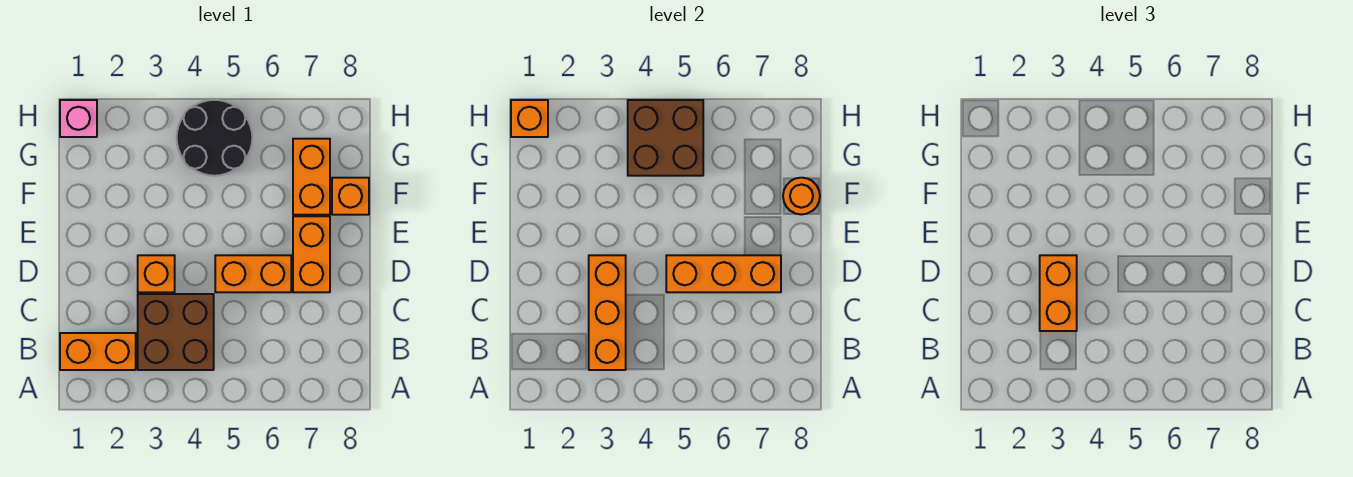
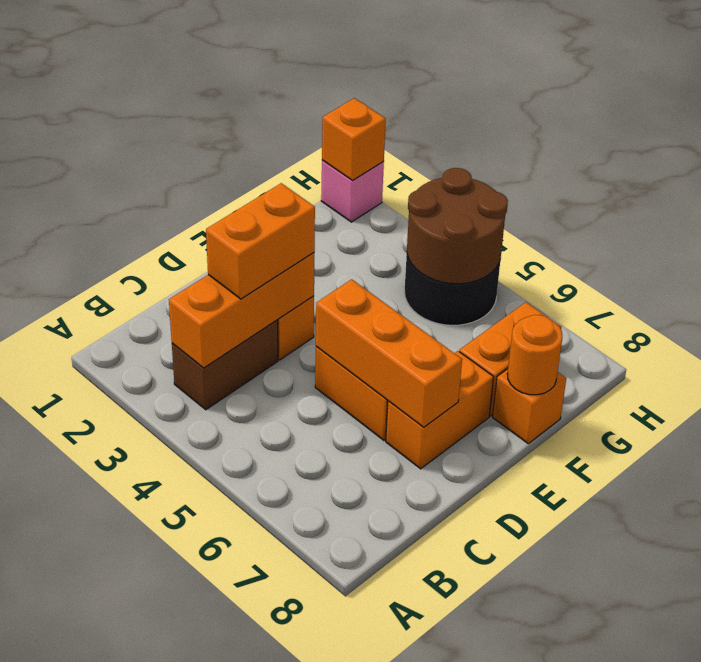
orange brick B1:B2 level 1 -> none
brown brick B3:C4 level 1 -> brown brick B3:C3 level 1
brown brick G4:H5 level 2 -> brown round brick G4:H5 level 2

